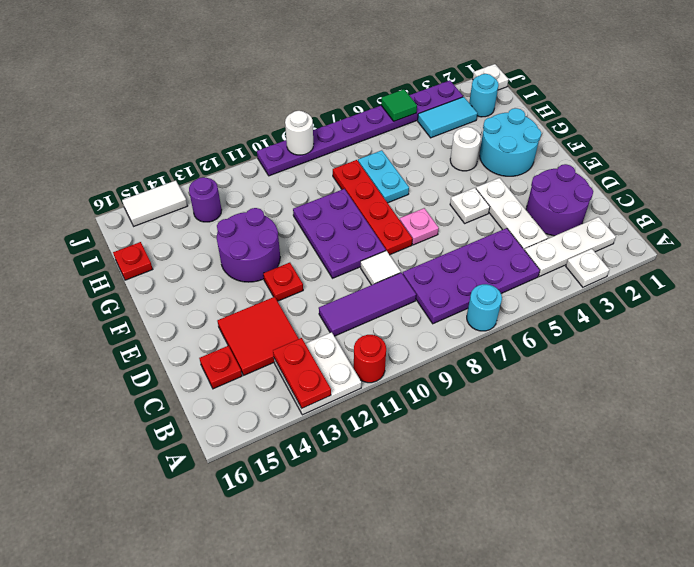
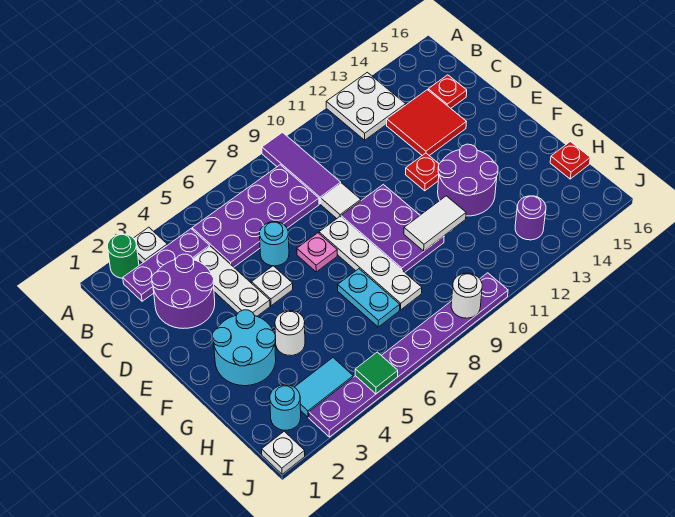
none -> green round brick A2 level 1
cyan round brick A7 level 1 -> cyan round brick D6 level 1
red round brick A11 level 1 -> none
red plate A13:B13 level 2 -> none
white plate B2:B4 level 1 -> purple plate B2:B4 level 1
purple tile C9:C11 level 1 -> purple tile A9:C9 level 1
red plate E8:H8 level 1 -> white plate E8:H8 level 1
white tile J14:J15 level 1 -> white tile G10:G11 level 2

